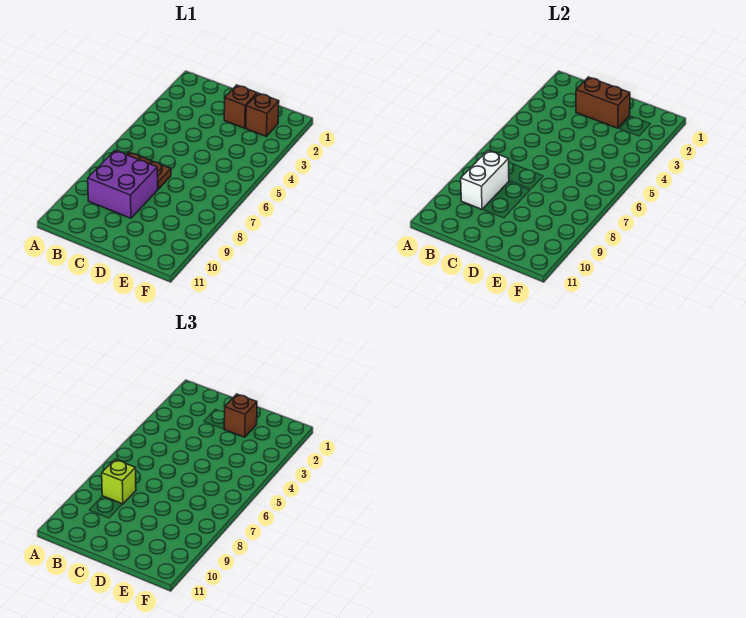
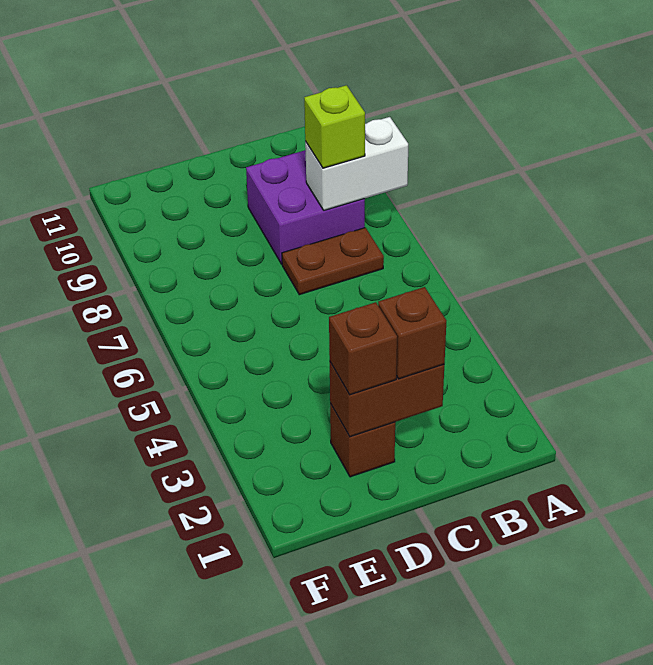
white brick B8:B9 level 2 -> white brick A8:B8 level 2
brown brick E2 level 1 -> brown brick C2 level 3

